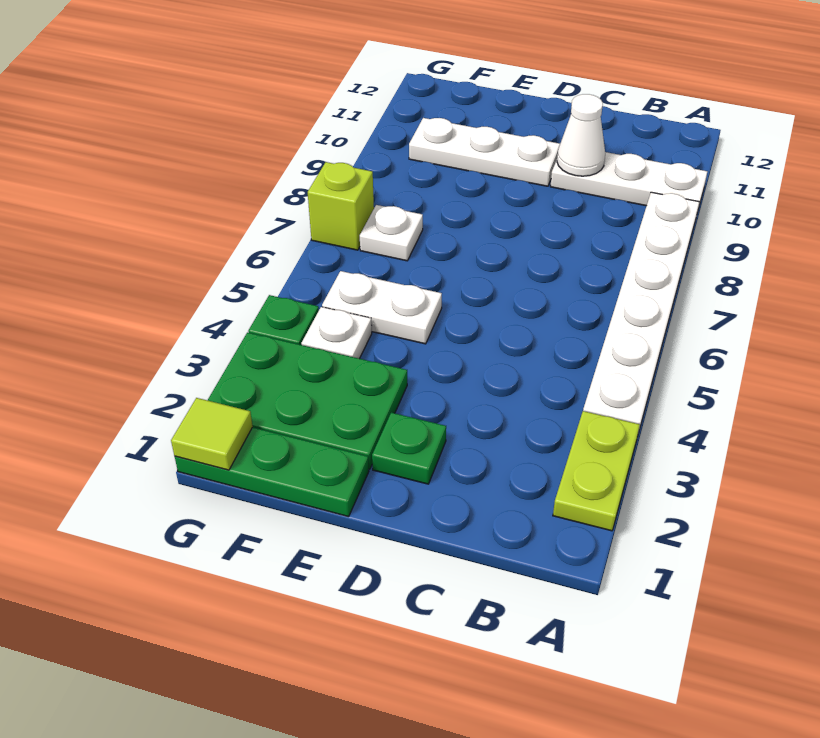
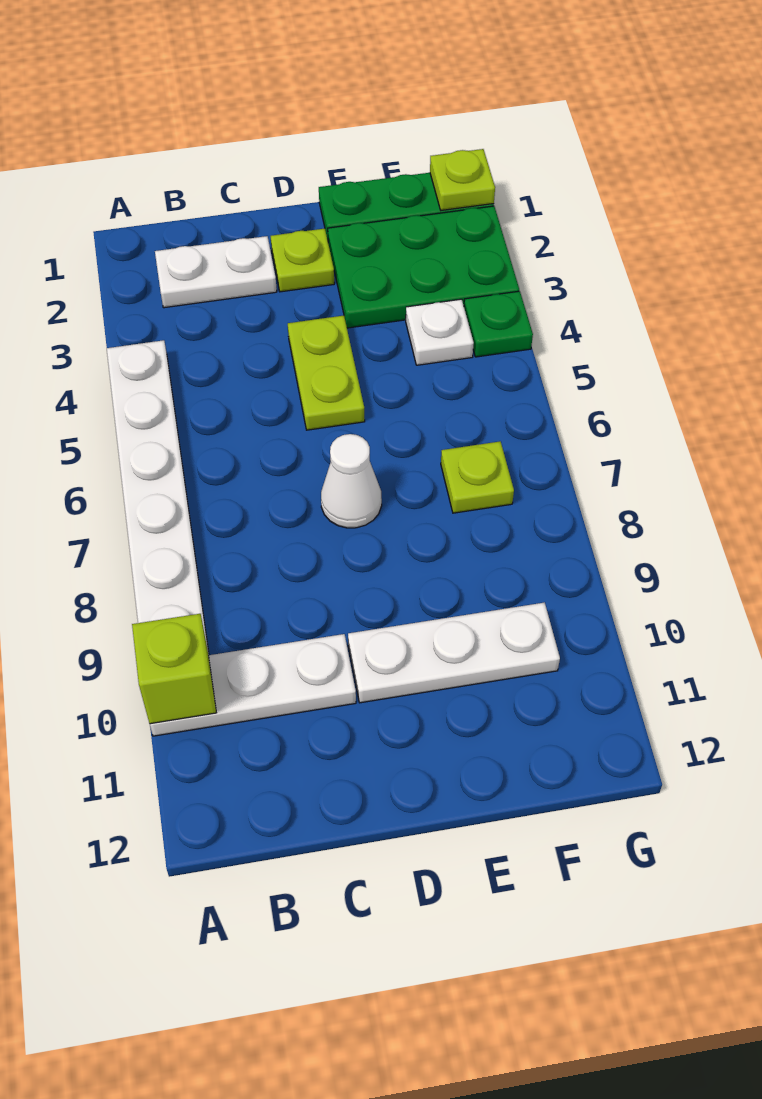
lime plate A2:A3 level 1 -> lime plate D4:D5 level 1
white cone C10 level 2 -> white cone D7 level 1
green plate D2 level 1 -> lime plate D2 level 1
white plate E5:F5 level 1 -> white plate B2:C2 level 1
white plate F7 level 1 -> lime plate F7 level 1
lime tile G1 level 2 -> lime plate G1 level 2
lime brick G7 level 1 -> lime brick A10 level 2

